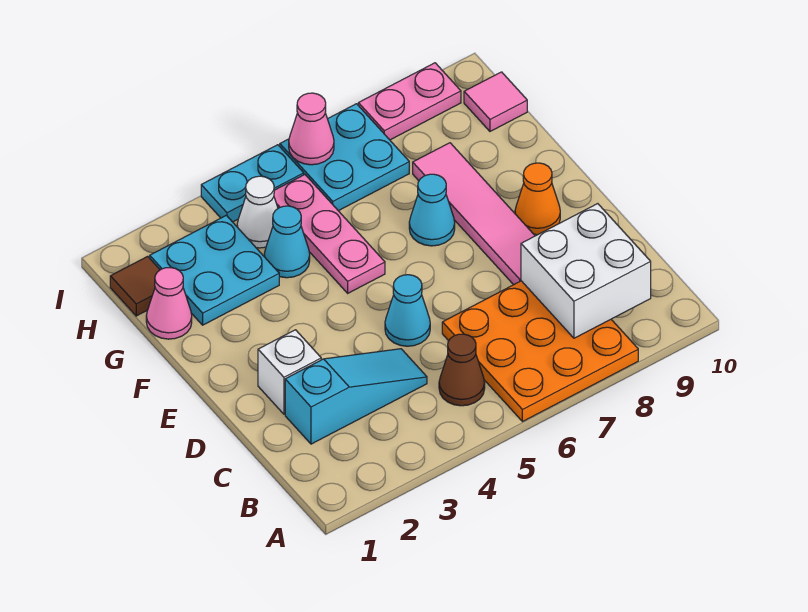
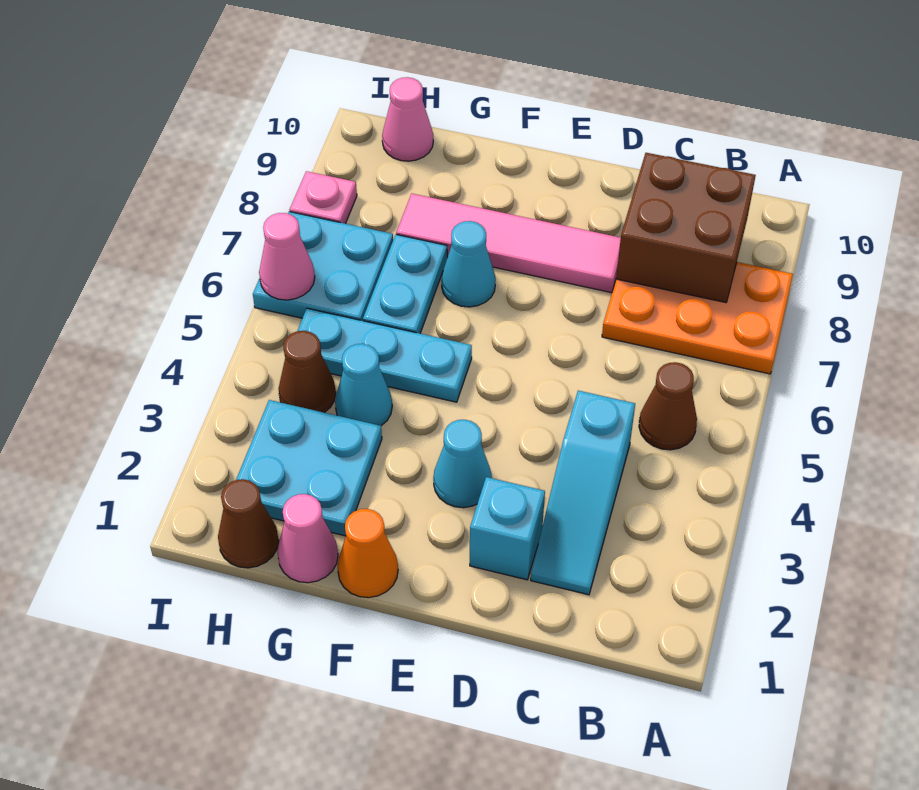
orange plate A6:C8 level 1 -> orange plate A7:C8 level 1
white brick B8:C9 level 2 -> brown brick B8:C9 level 2
cyan slope C2:C4 level 1 top 2 -> cyan slope C2:C4 level 1 top 4
white brick D2 level 1 -> cyan brick D2 level 1
cyan cone D5 level 1 -> cyan cone E3 level 1
orange cone E9 level 1 -> orange cone F1 level 1
pink plate F5:H5 level 1 -> cyan plate F5:H5 level 1
brown tile H1 level 1 -> brown cone H1 level 1
white cone H4 level 1 -> brown cone H4 level 1
pink tile H10 level 1 -> pink cone H10 level 1
cyan plate I4:I5 level 1 -> cyan plate G6:G7 level 1
pink plate I8:I9 level 1 -> pink plate I8 level 1

